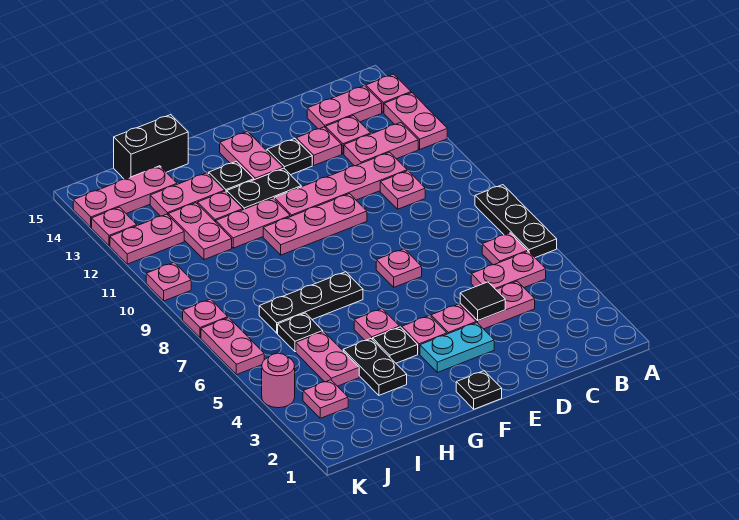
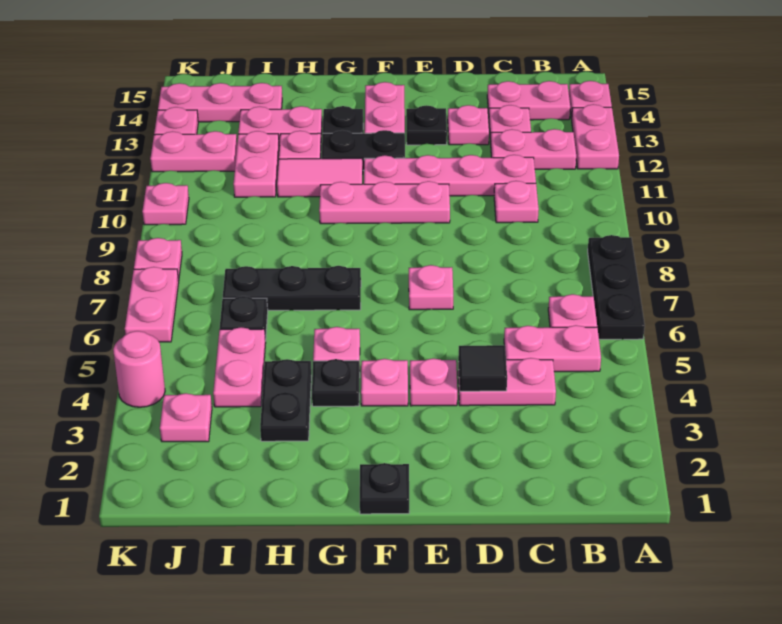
cyan plate E3:F3 level 1 -> none
pink plate G11:H11 level 1 -> pink tile G11:H11 level 1
black brick H15:I15 level 1 -> none

